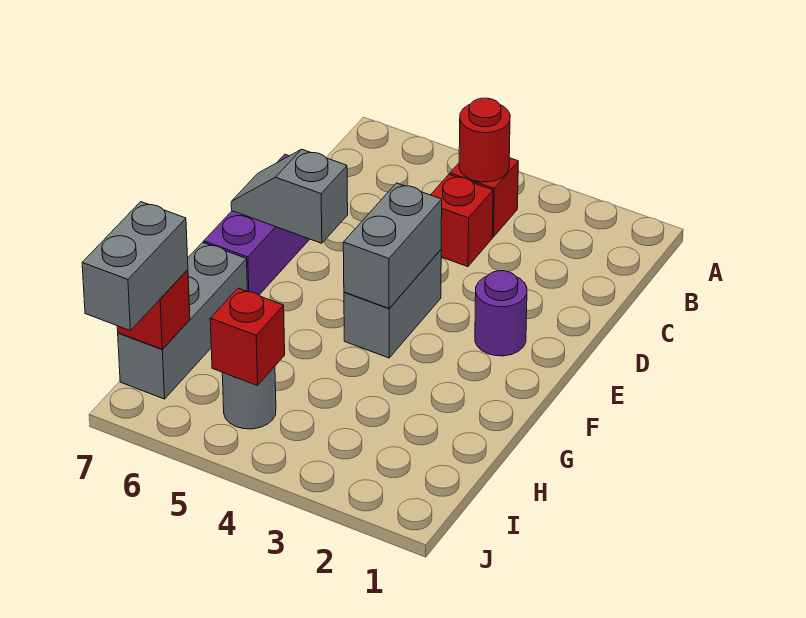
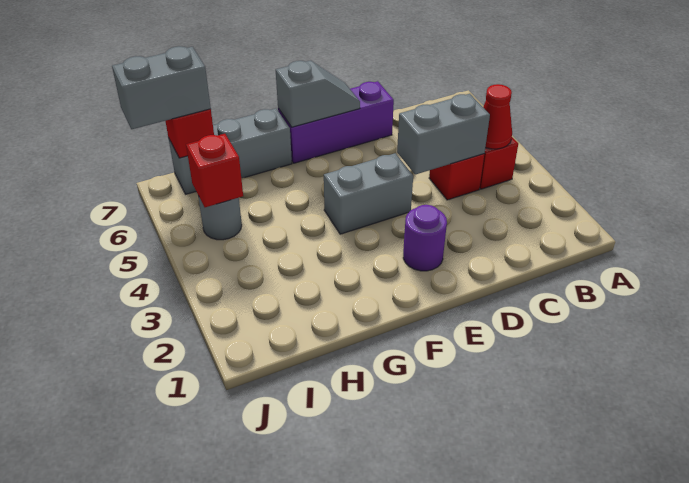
red round brick B4 level 2 -> red cone B4 level 2
grey brick E4:F4 level 2 -> grey brick C4:D4 level 2
grey slope E6:E7 level 2 top 6 -> grey slope E7:F7 level 2 top F

